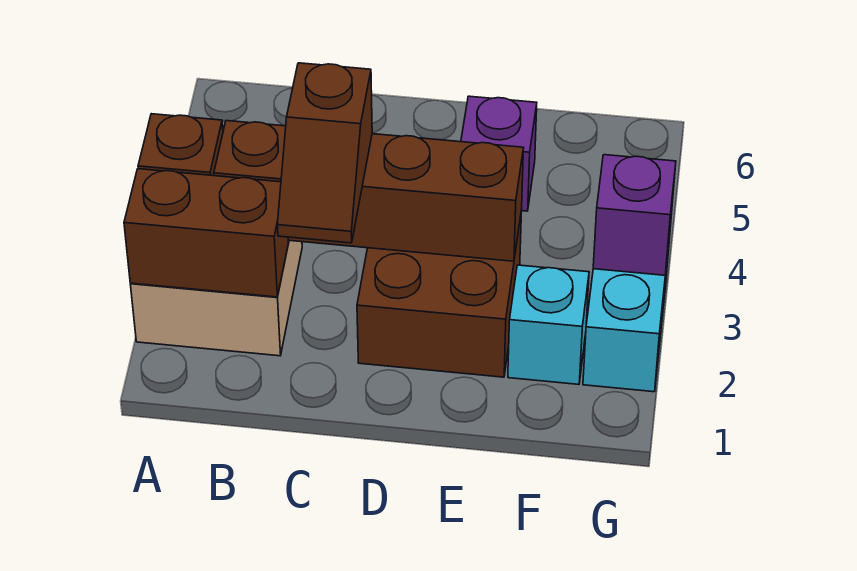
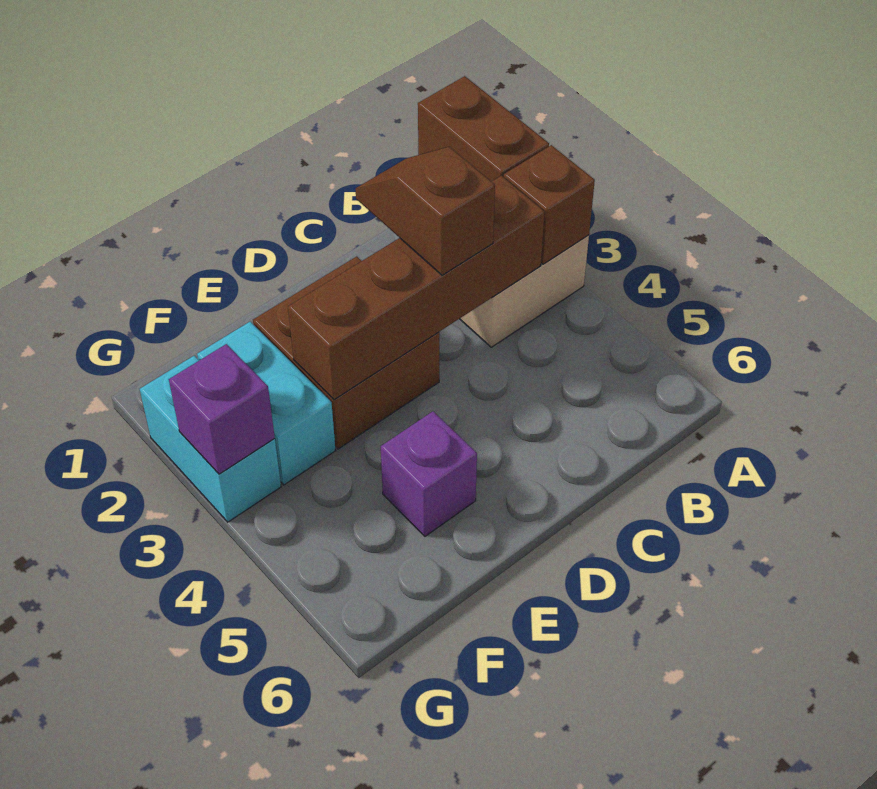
brown brick A2:B2 level 2 -> brown brick A1:A2 level 2
cyan brick F2 level 1 -> cyan brick F2:F3 level 1

